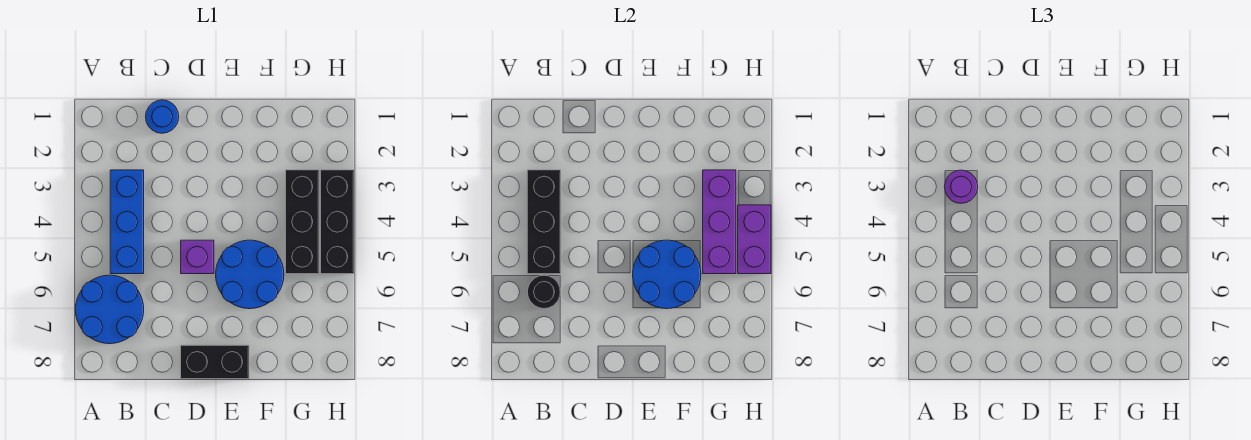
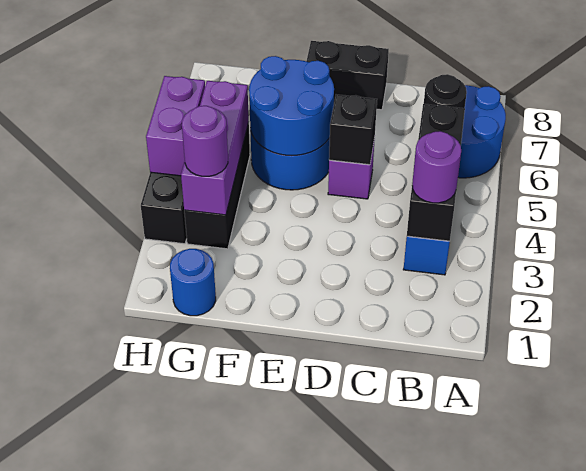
blue round brick C1 level 1 -> blue round brick G1 level 1
none -> black brick D5 level 2
none -> purple round brick G3 level 3

